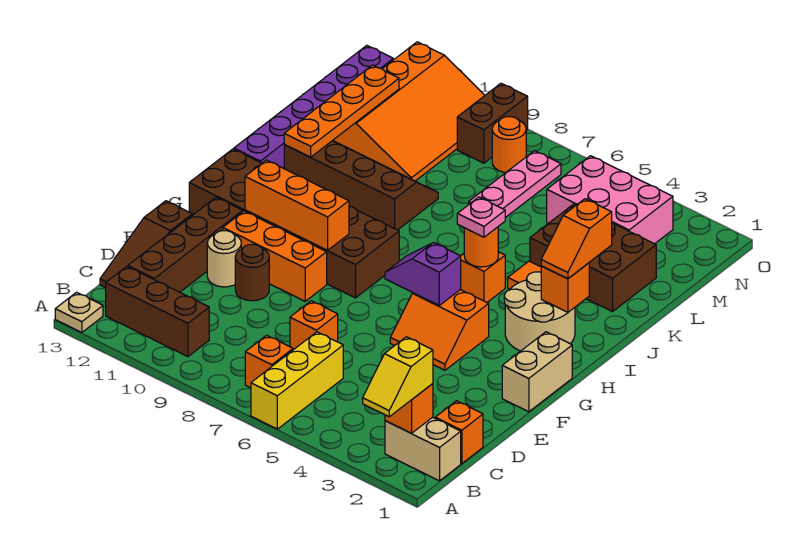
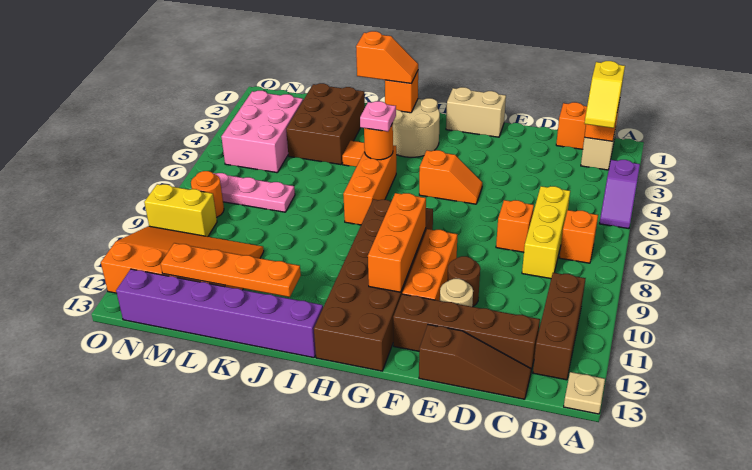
yellow slope A2:B2 level 3 top B -> yellow slope B2:B3 level 3 top 2
yellow brick A6:C6 level 1 -> yellow brick C6:C8 level 1
orange slope F4:G5 level 1 top G -> orange slope F5:G5 level 1 top G
purple slope G5:G6 level 2 top 5 -> purple slope A4:A5 level 1 top 4
orange brick I5 level 1 -> orange brick I5:I7 level 1
brown slope J9:K12 level 1 top J -> none
brown brick N9:O9 level 1 -> yellow brick N9:O9 level 1

